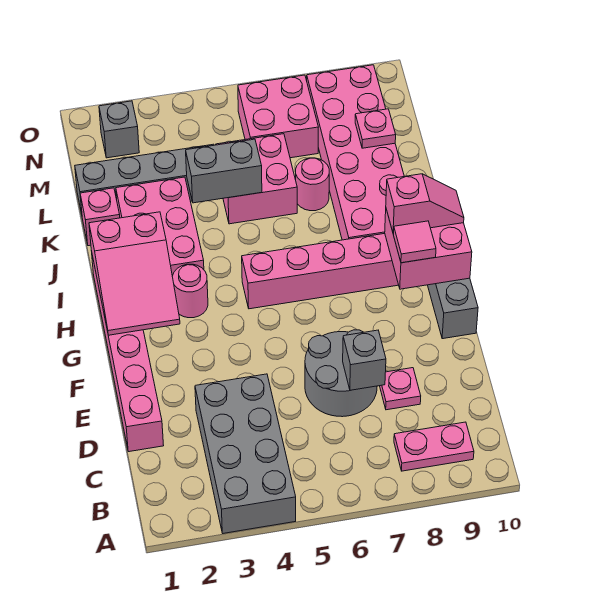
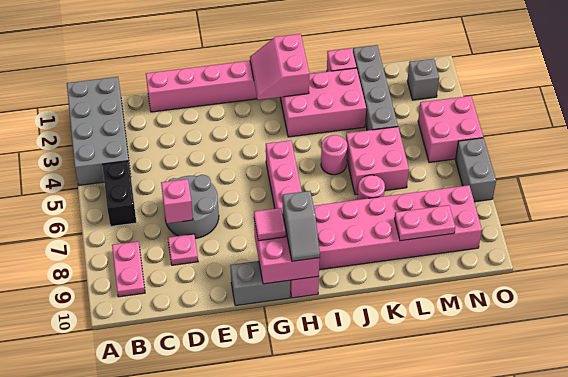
grey brick A3:D4 level 1 -> grey brick A1:B4 level 1
none -> black brick B5:B6 level 1
grey brick D7 level 2 -> pink brick D7 level 2
pink slope G1:I2 level 2 top I -> pink slope H1:I2 level 2 top I
pink round brick H3 level 1 -> pink round brick J5 level 1
pink slope H9:H10 level 3 top 9 -> grey slope H9:H10 level 3 top 9
grey brick K4:K5 level 2 -> grey brick O6:O7 level 1
pink plate L9 level 2 -> pink plate L9:M9 level 2
pink brick M6:N7 level 1 -> pink brick N4:O5 level 1

